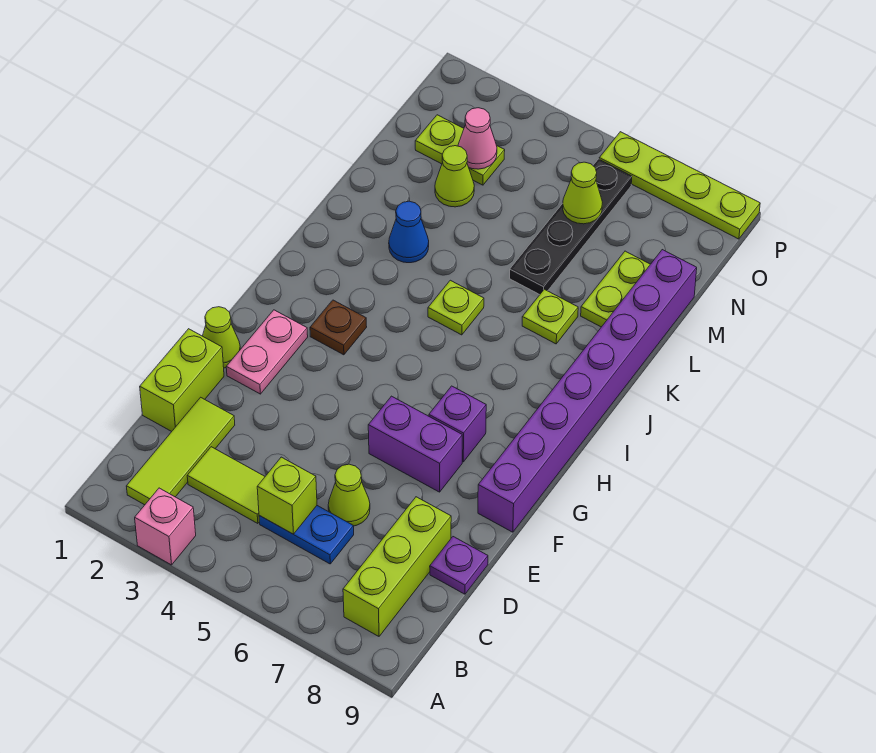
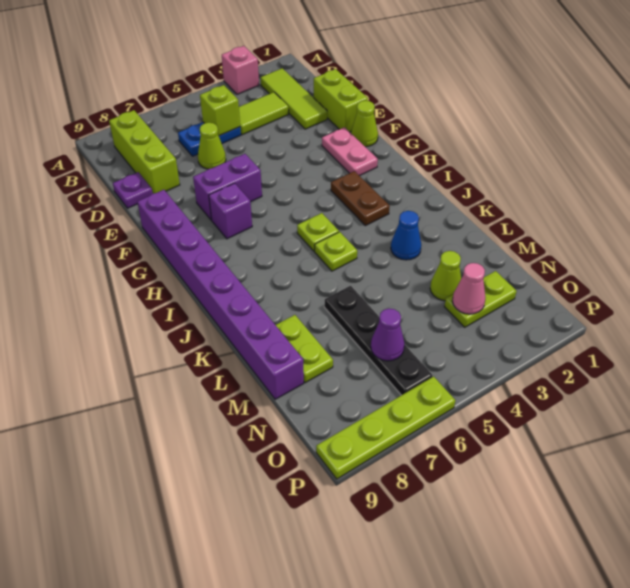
brown plate H3 level 1 -> brown plate H3:I3 level 1
lime plate K7 level 1 -> lime plate I5 level 1
lime cone N6 level 2 -> purple cone N6 level 2

